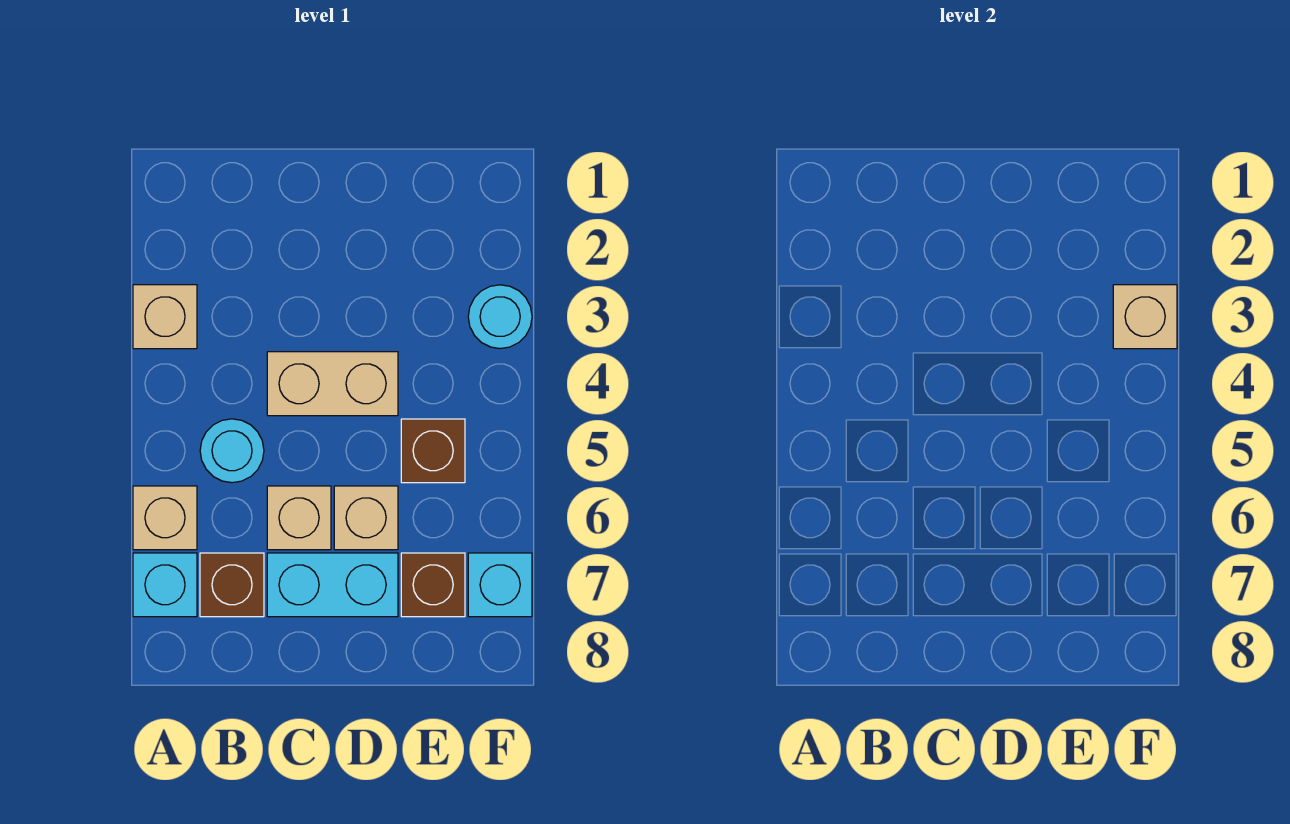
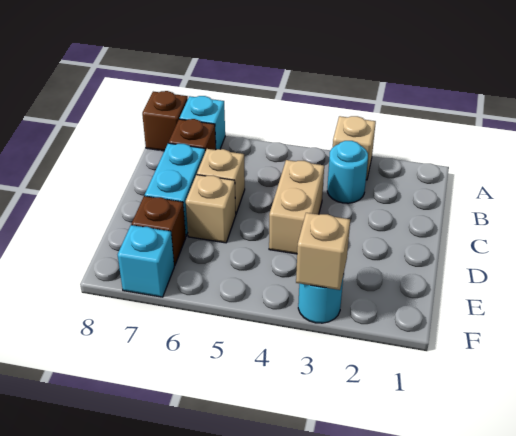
tan brick A6 level 1 -> none
cyan round brick B5 level 1 -> cyan round brick B3 level 1
brown brick E5 level 1 -> brown brick A8 level 1

